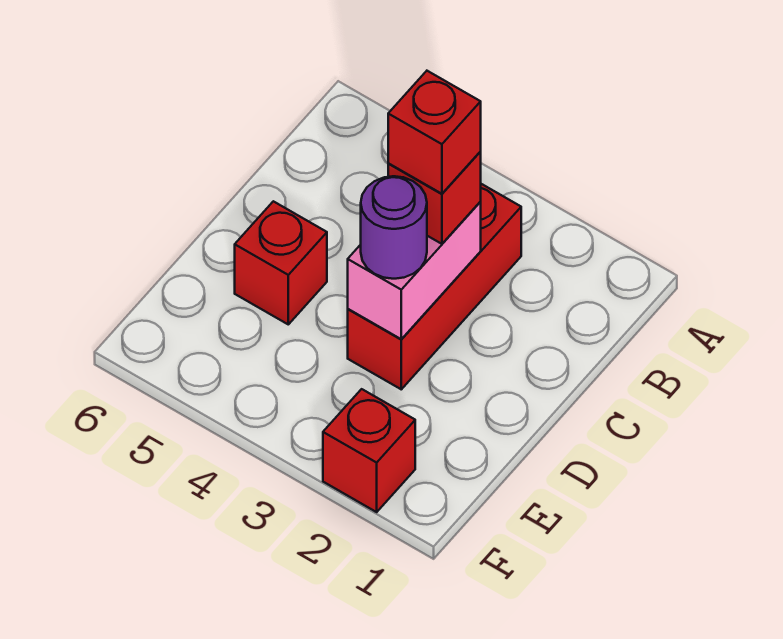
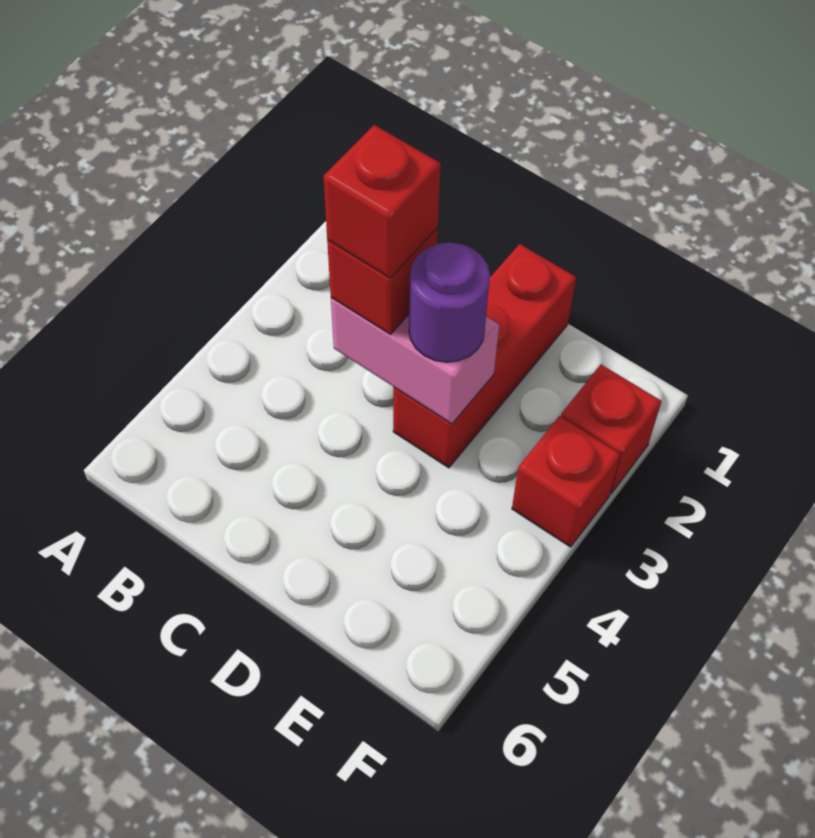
red brick B3:D3 level 1 -> red brick D1:D3 level 1
red brick D5 level 1 -> red brick F3 level 1

